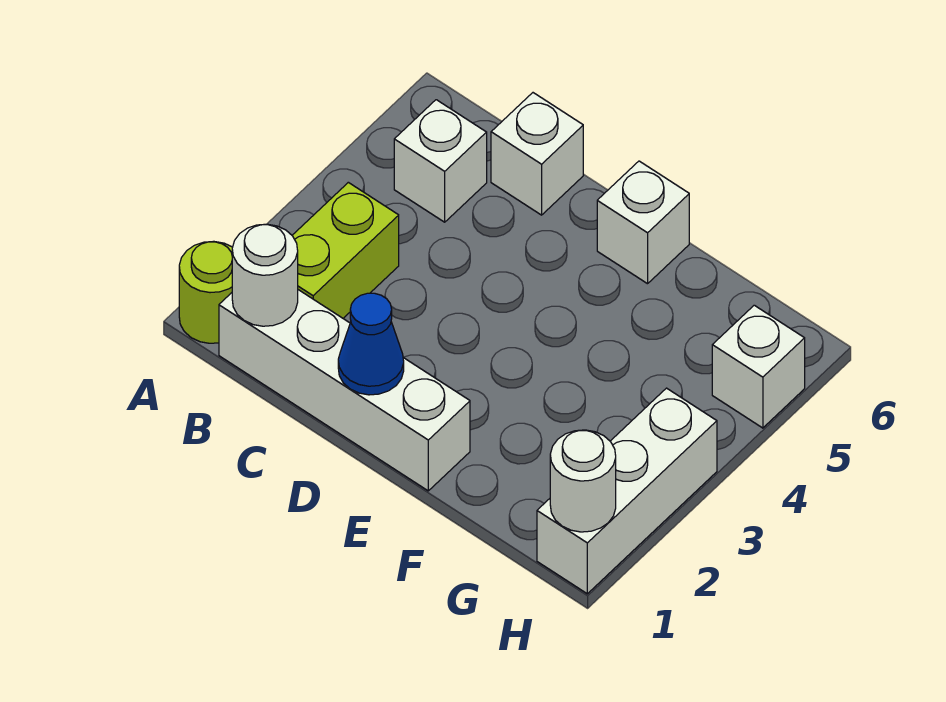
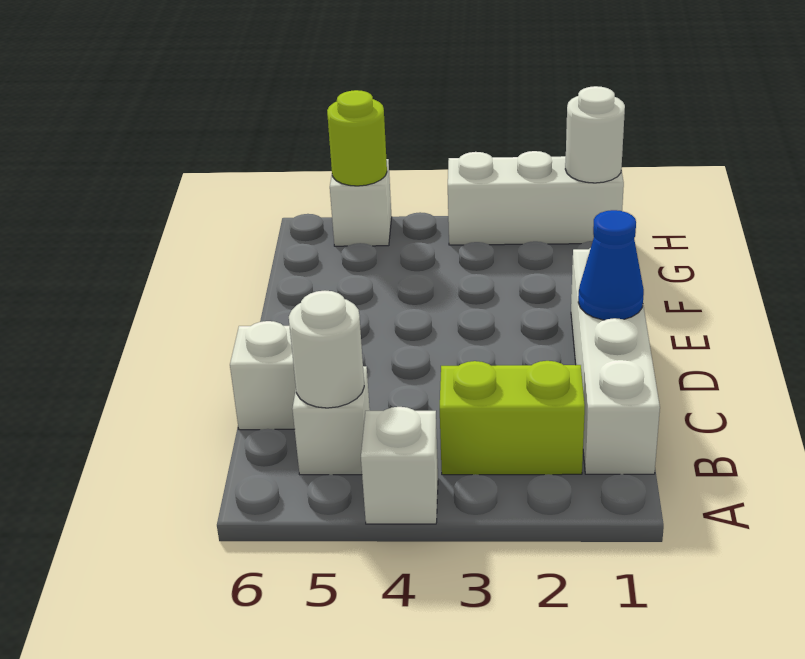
lime round brick A1 level 1 -> lime round brick H5 level 2
white round brick B1 level 2 -> white round brick B5 level 2
white brick E6 level 1 -> white brick A4 level 1

